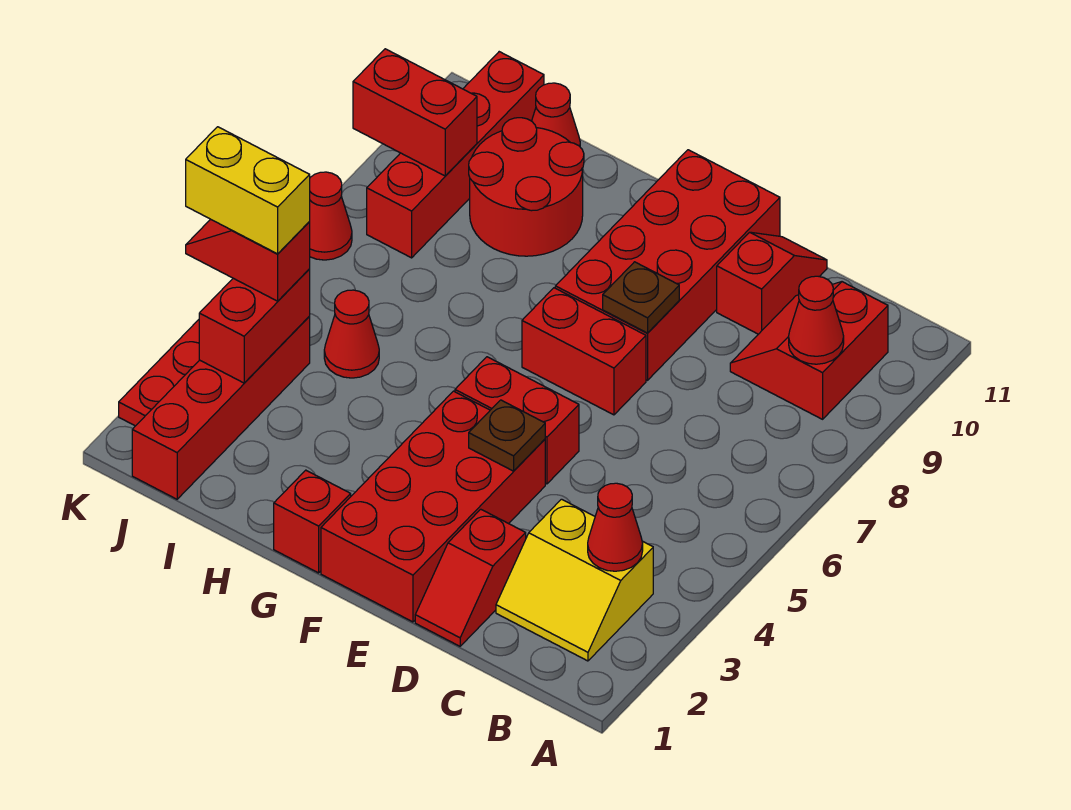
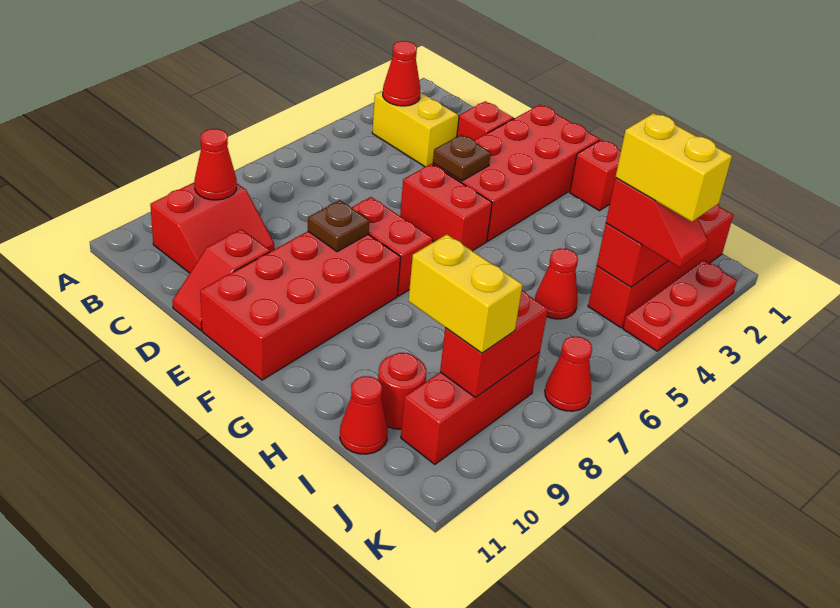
red round brick H9:I10 level 1 -> red round brick I10 level 1
none -> yellow brick I9:J9 level 3
red brick J8:J11 level 1 -> red brick J8:J10 level 1
red brick J9:K9 level 2 -> red brick J8:J9 level 2

